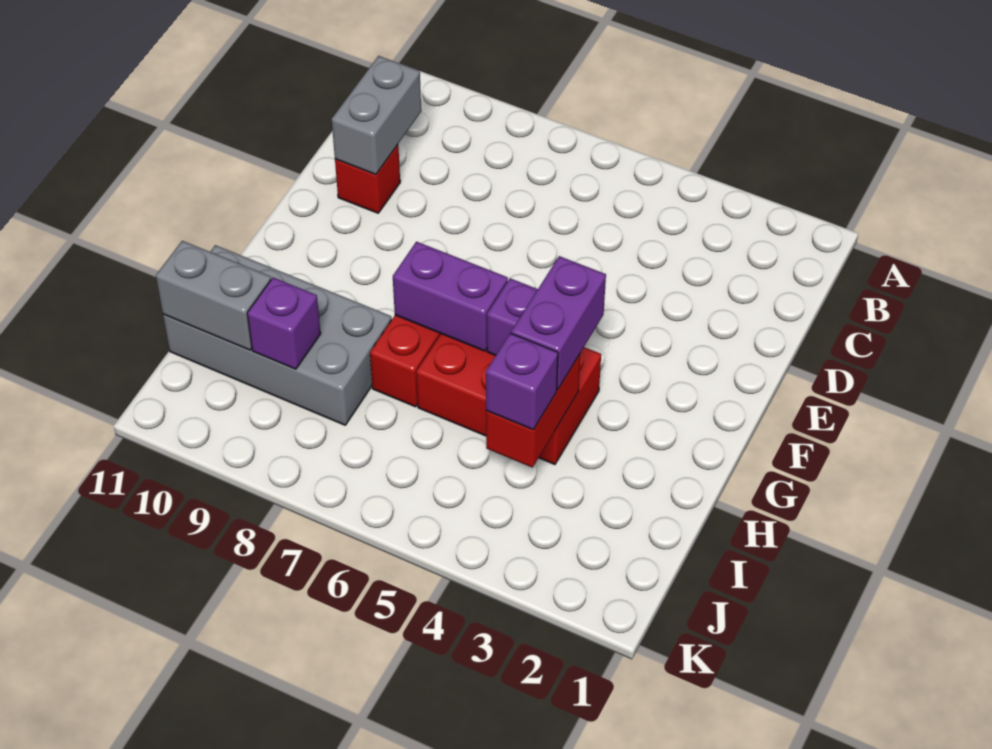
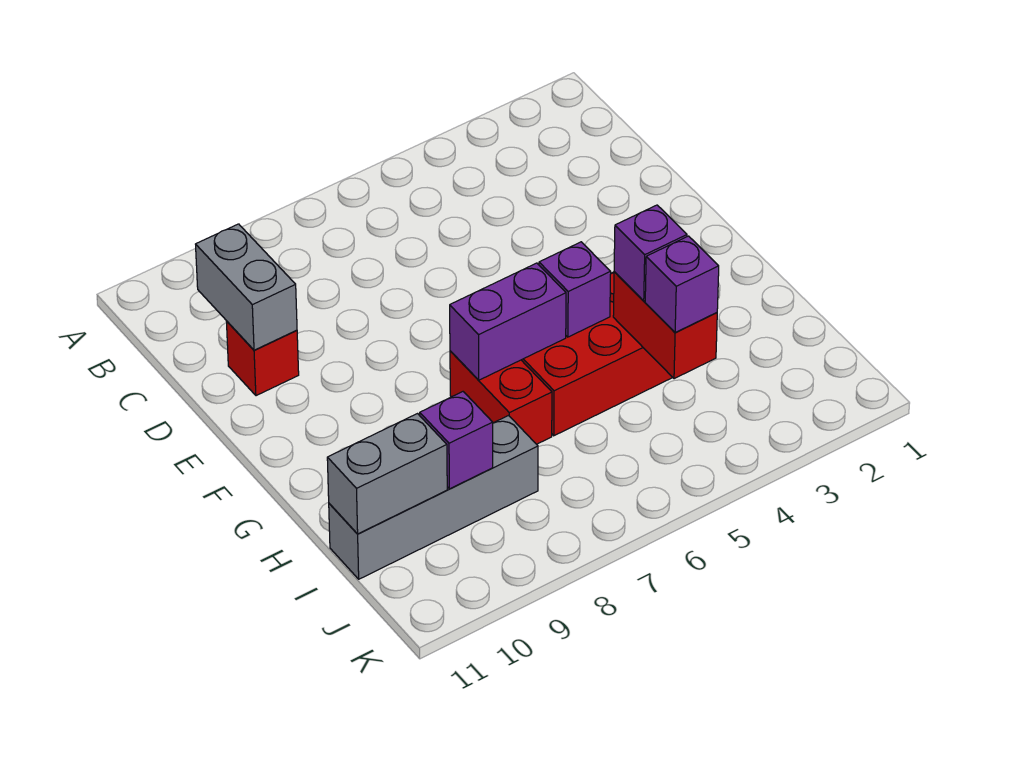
purple brick G4:H4 level 3 -> purple brick H4 level 3
grey brick H8:I11 level 1 -> grey brick I8:I11 level 1

